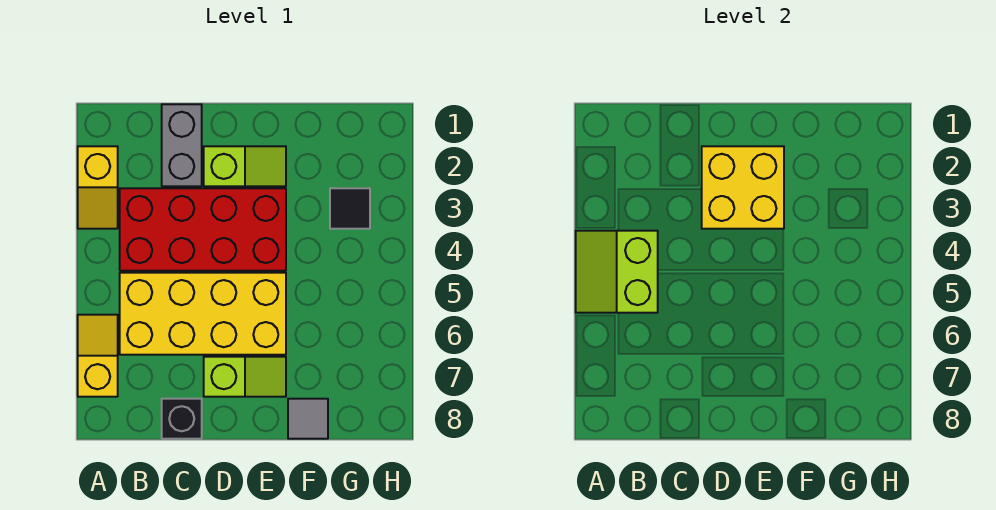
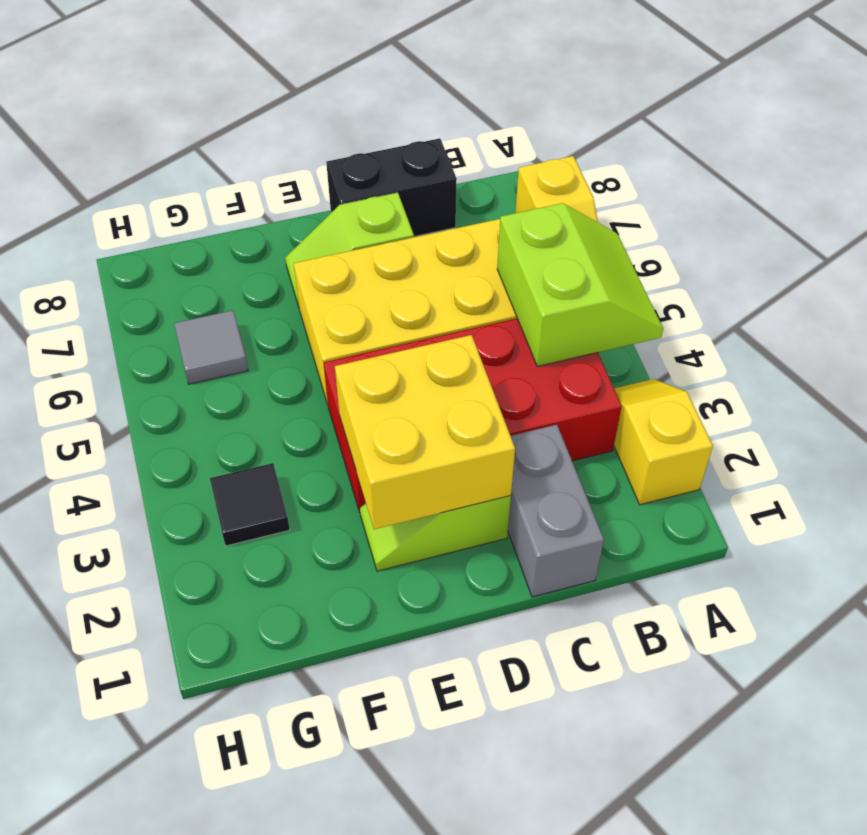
black brick C8 level 1 -> black brick C8:D8 level 1
grey tile F8 level 1 -> grey tile G6 level 1

